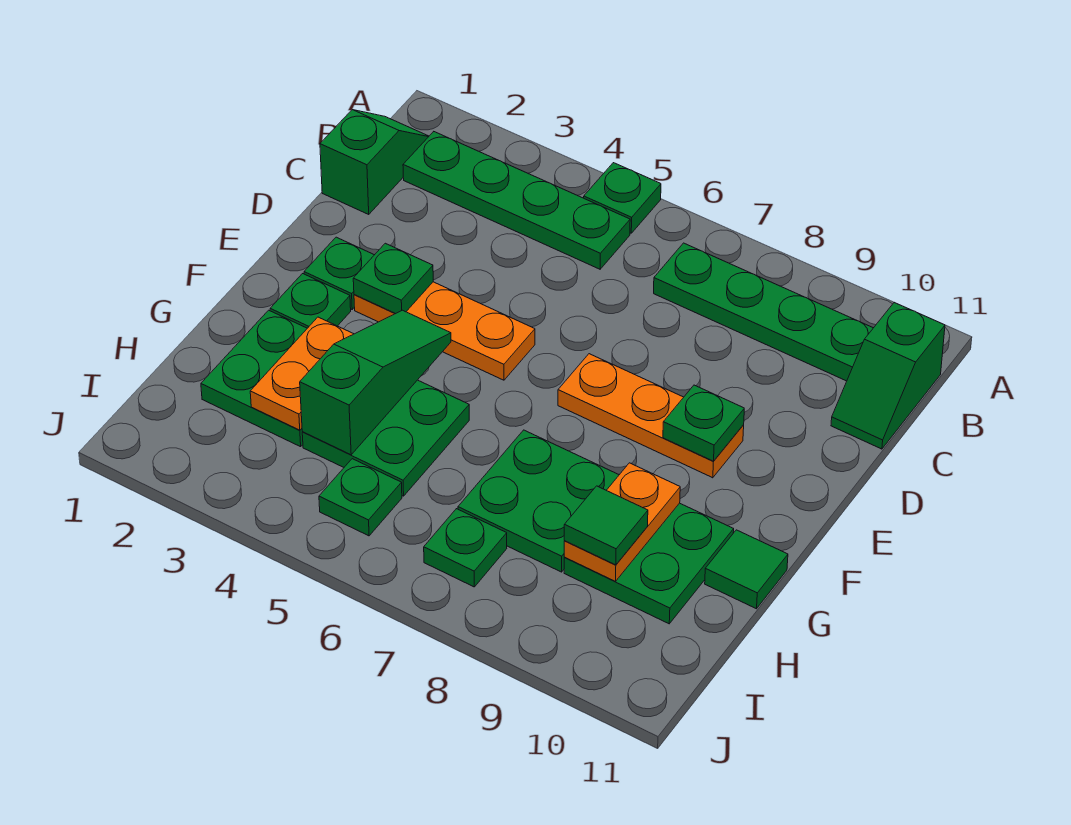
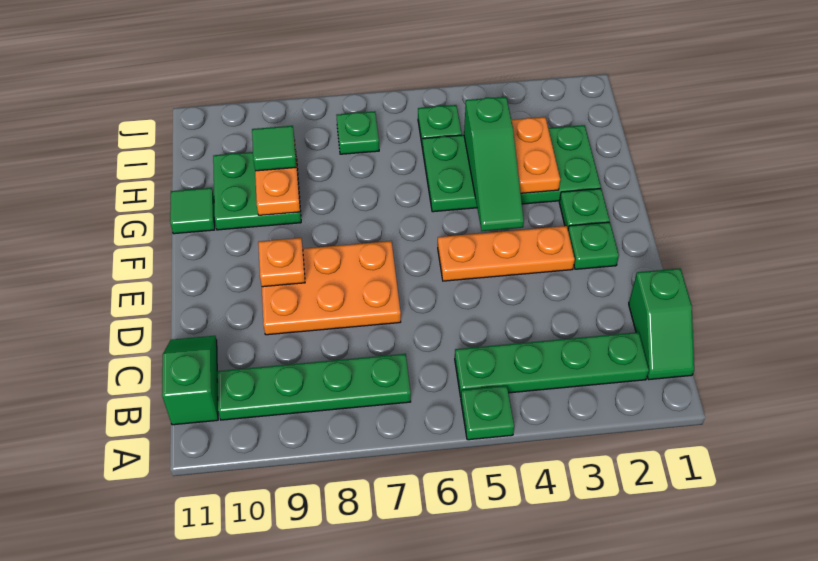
green plate E3 level 2 -> none
orange plate E7:E9 level 1 -> orange plate D7:E9 level 1
green plate E9 level 2 -> orange plate E9 level 2
green plate G7:H8 level 1 -> none

